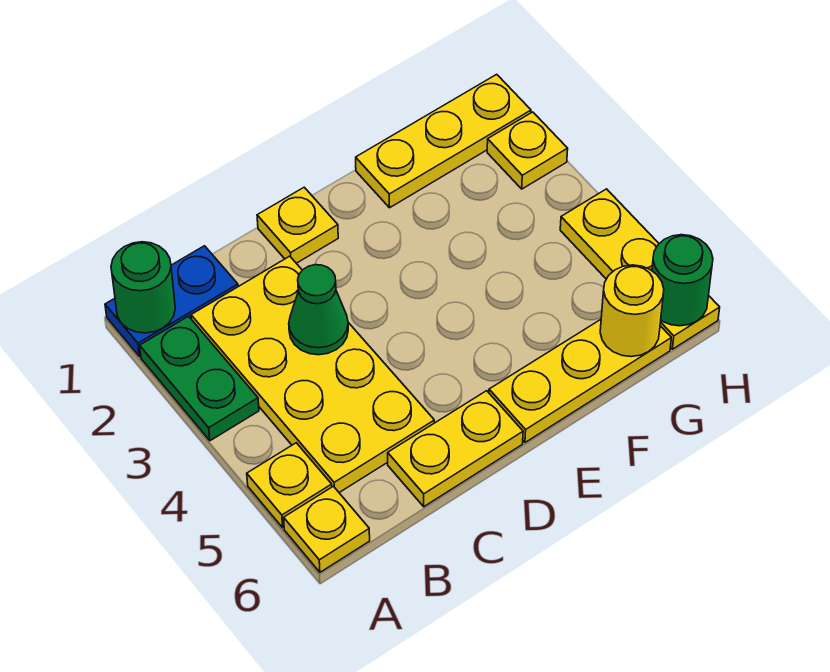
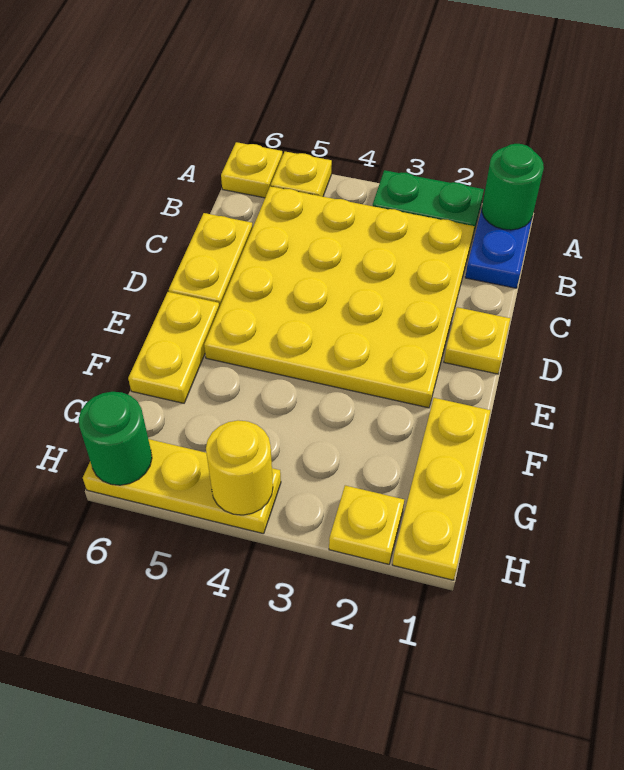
yellow plate B2:C5 level 1 -> yellow plate B2:E5 level 1
green cone C3 level 2 -> none
yellow plate E6:G6 level 1 -> yellow plate E6:F6 level 1
yellow round brick G6 level 2 -> yellow round brick H4 level 2

